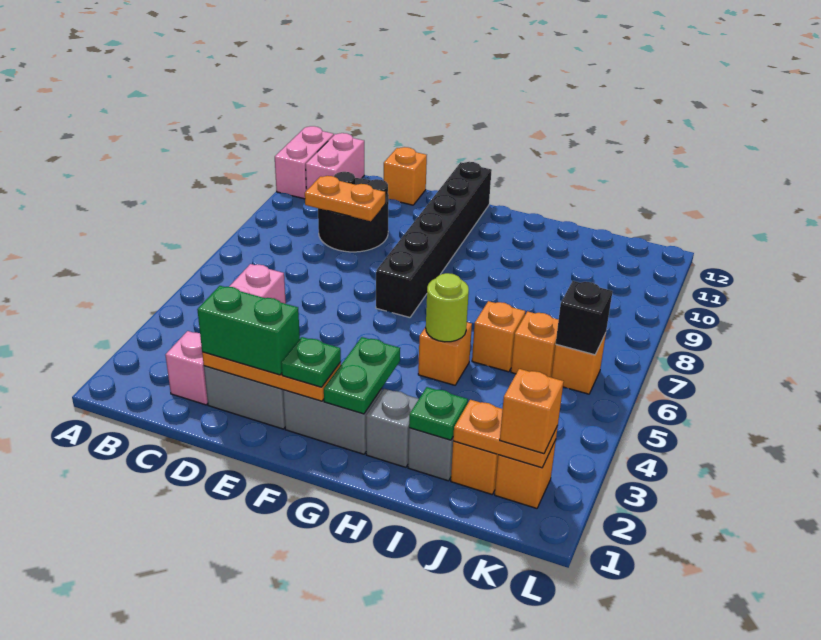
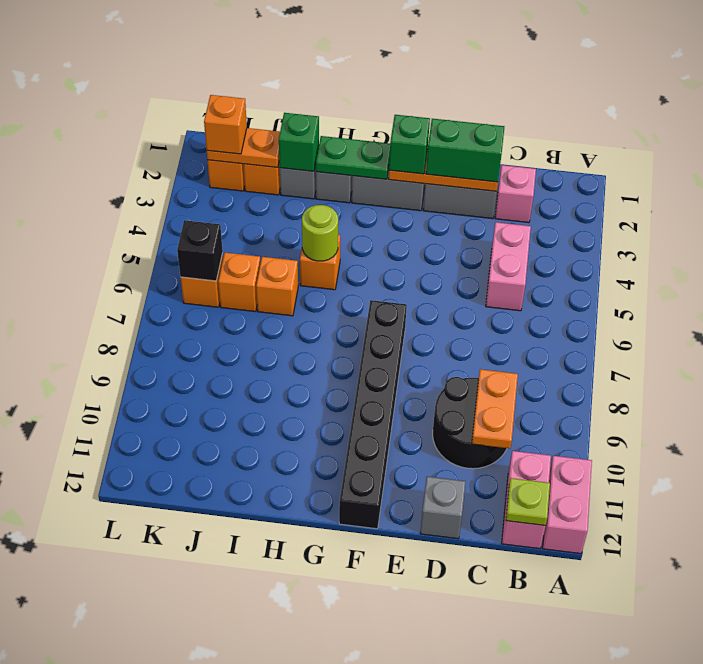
none -> lime plate B12 level 2
orange plate C9:D9 level 2 -> orange plate C9:C10 level 2
orange brick D12 level 1 -> grey brick D12 level 1
green plate F2 level 3 -> green brick F2 level 3
green plate G2:G3 level 2 -> green plate G2:H2 level 2
green plate I2 level 2 -> green brick I2 level 2

